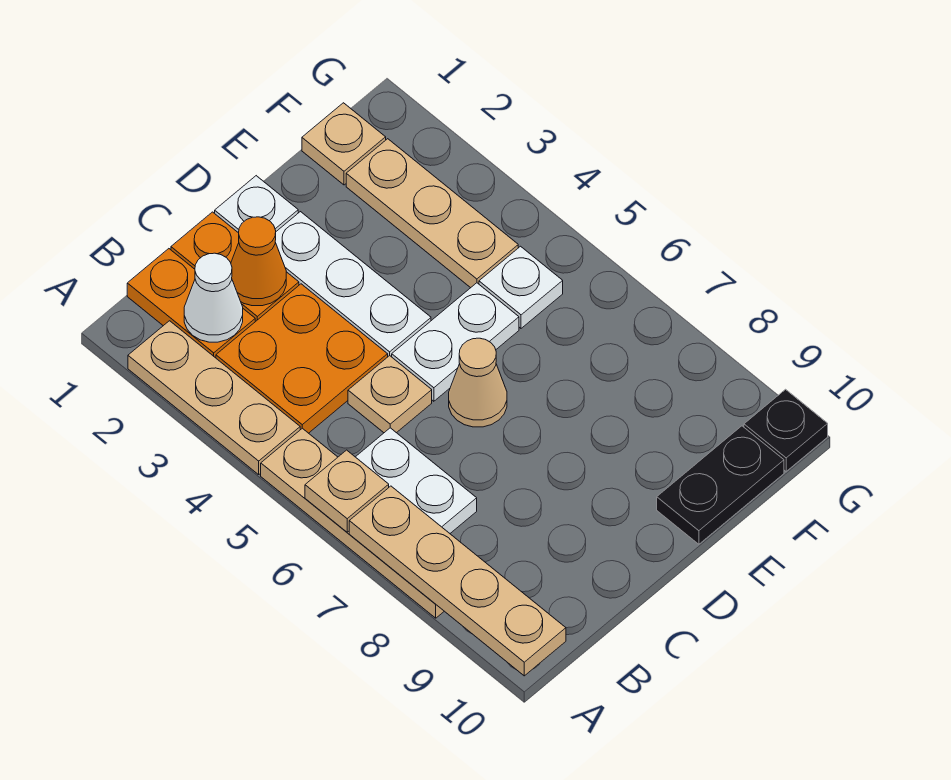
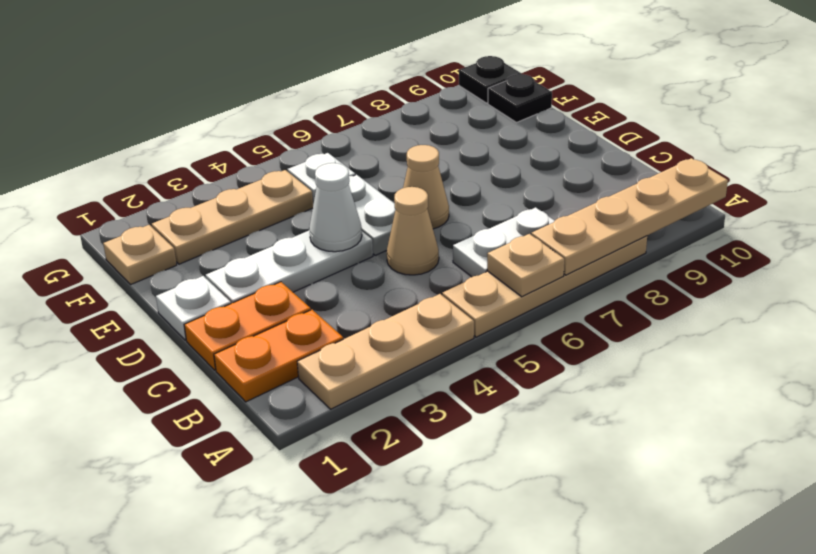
white cone B2 level 2 -> white cone D4 level 2
orange plate B3:C4 level 1 -> none
orange cone C2 level 2 -> none
tan plate C5 level 1 -> tan cone C5 level 1
black plate E10:F10 level 1 -> black plate F10 level 1

